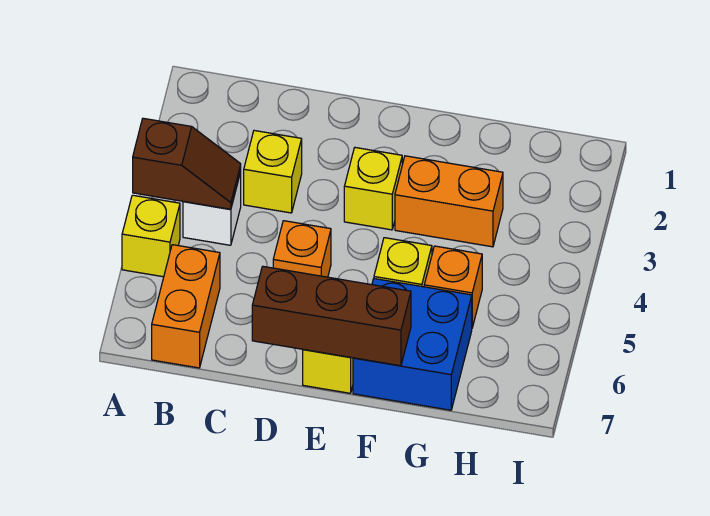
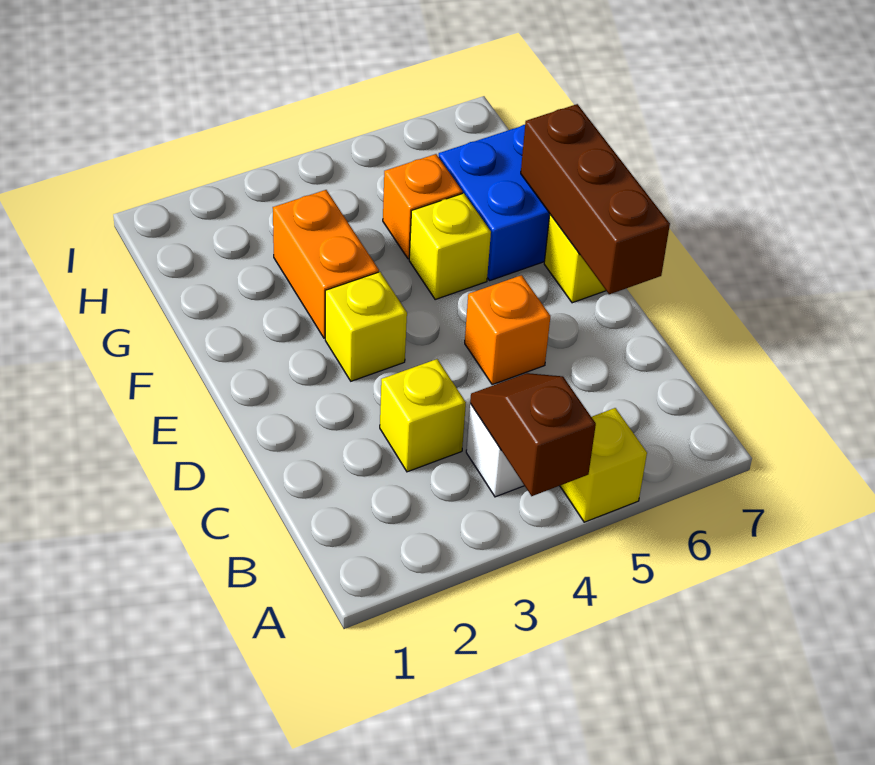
orange brick B6:B7 level 1 -> none

